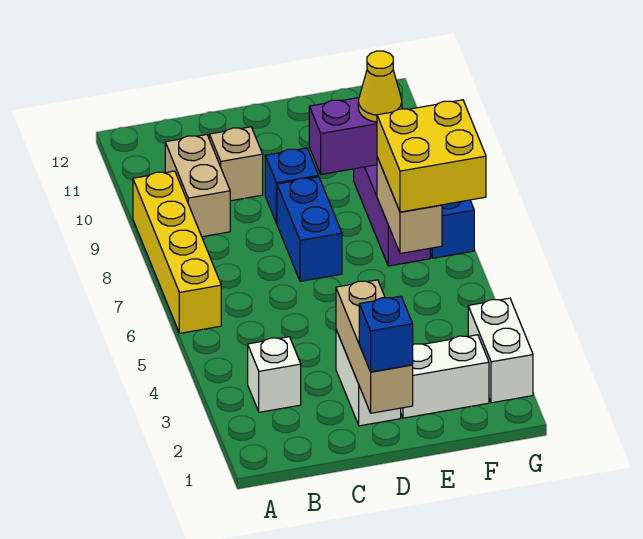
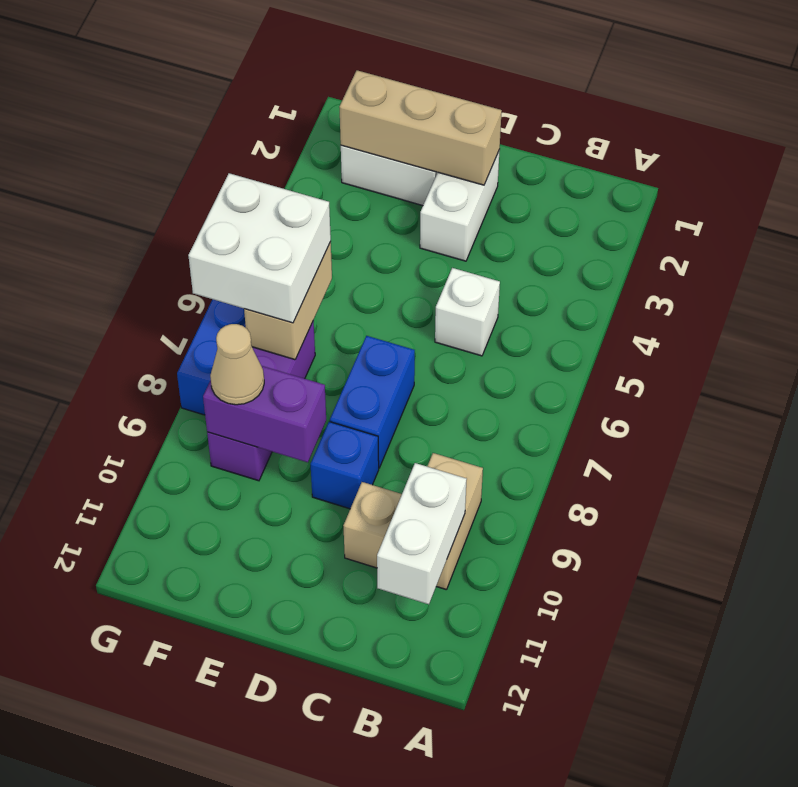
yellow brick A6:A9 level 1 -> none
white brick B3 level 1 -> white brick C5 level 1
tan brick D1:D3 level 2 -> tan brick D2:F2 level 2
blue brick D1 level 3 -> none
yellow brick F6:G7 level 3 -> white brick F6:G7 level 3
yellow cone F9 level 3 -> tan cone F9 level 3
white brick G2:G3 level 1 -> white brick B10:B11 level 2

